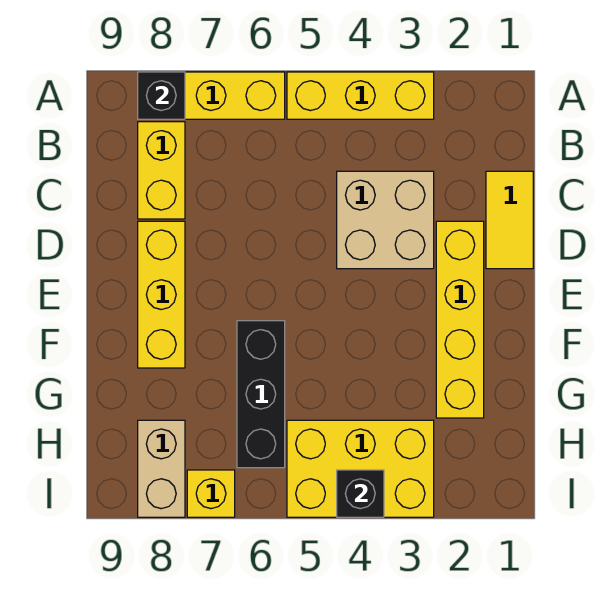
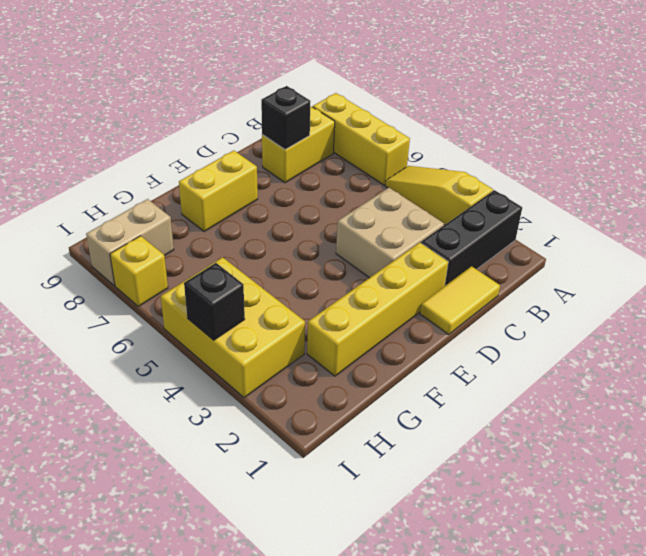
yellow brick A3:A5 level 1 -> yellow slope A3:A5 level 1 top 3
black brick A8 level 2 -> black brick C8 level 2
yellow brick D8:F8 level 1 -> yellow brick E8:F8 level 1
black brick F6:H6 level 1 -> black brick A2:C2 level 1

